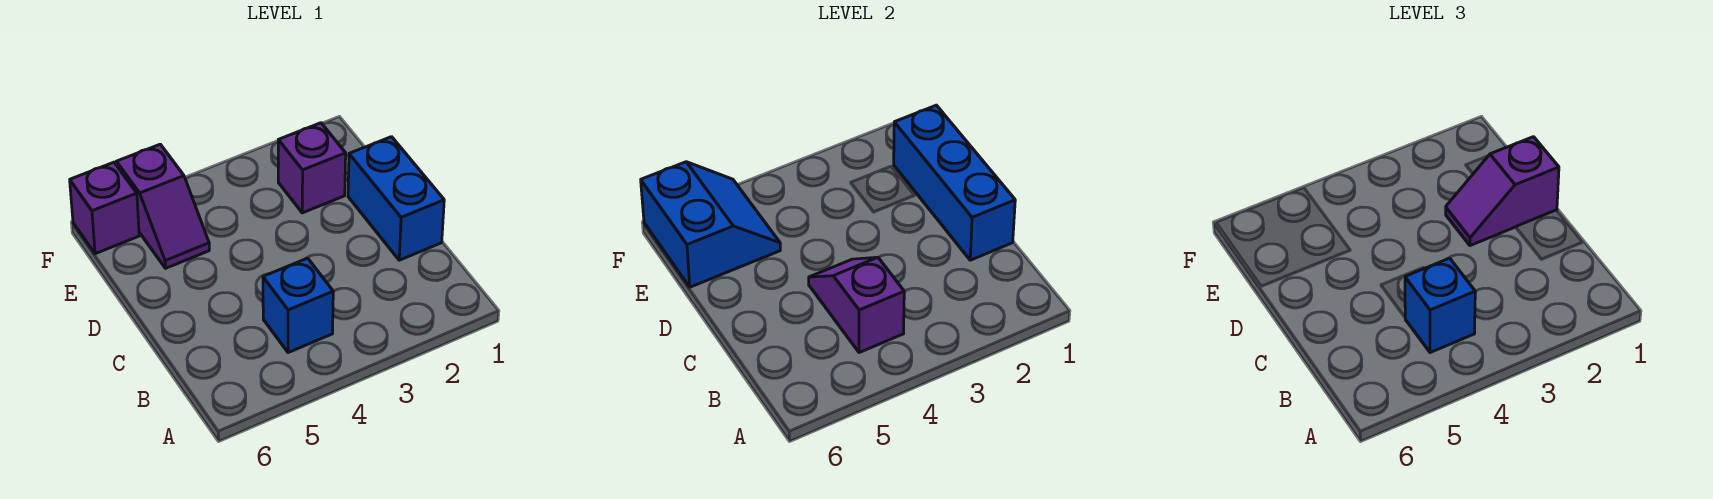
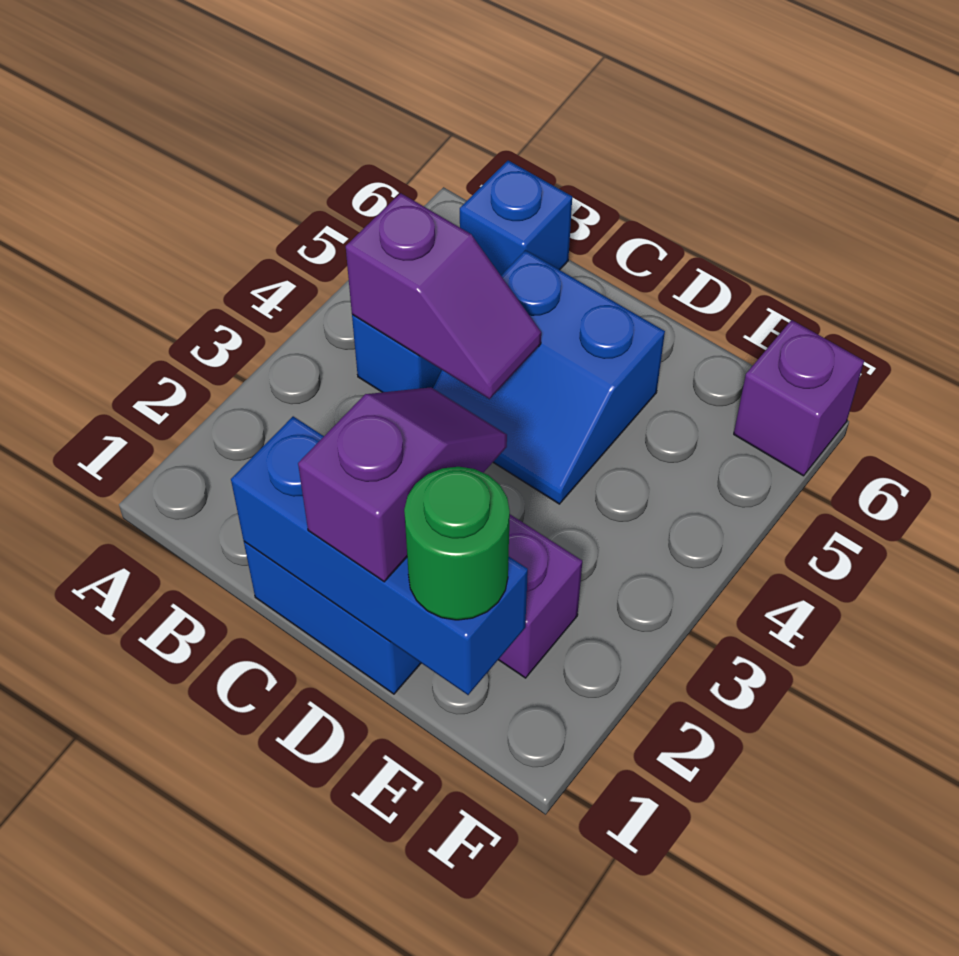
blue brick B4 level 3 -> blue brick B6 level 1
none -> green round brick E1 level 3
purple slope E5:F5 level 1 top F -> none
blue slope E5:F6 level 2 top 6 -> blue slope C4:D5 level 1 top 5

